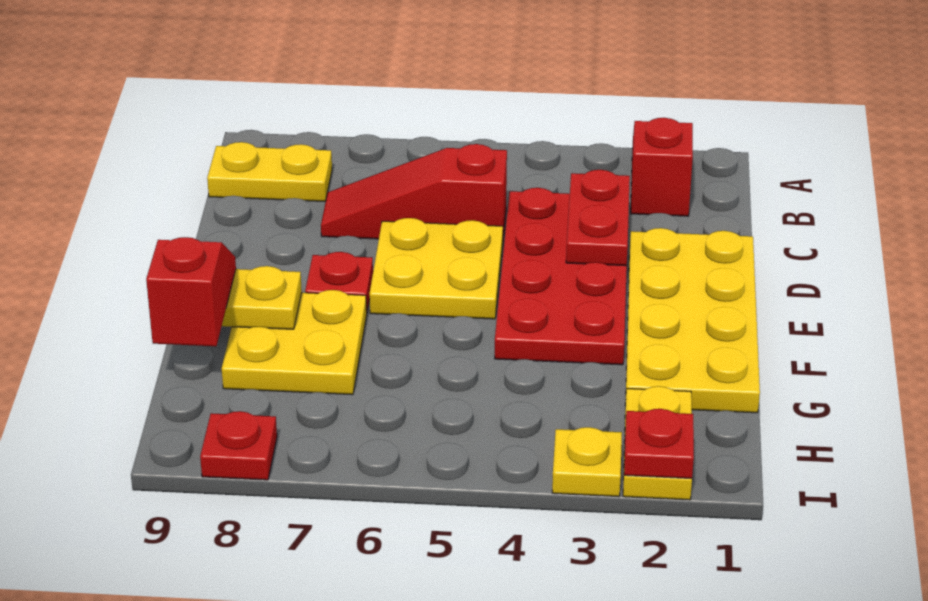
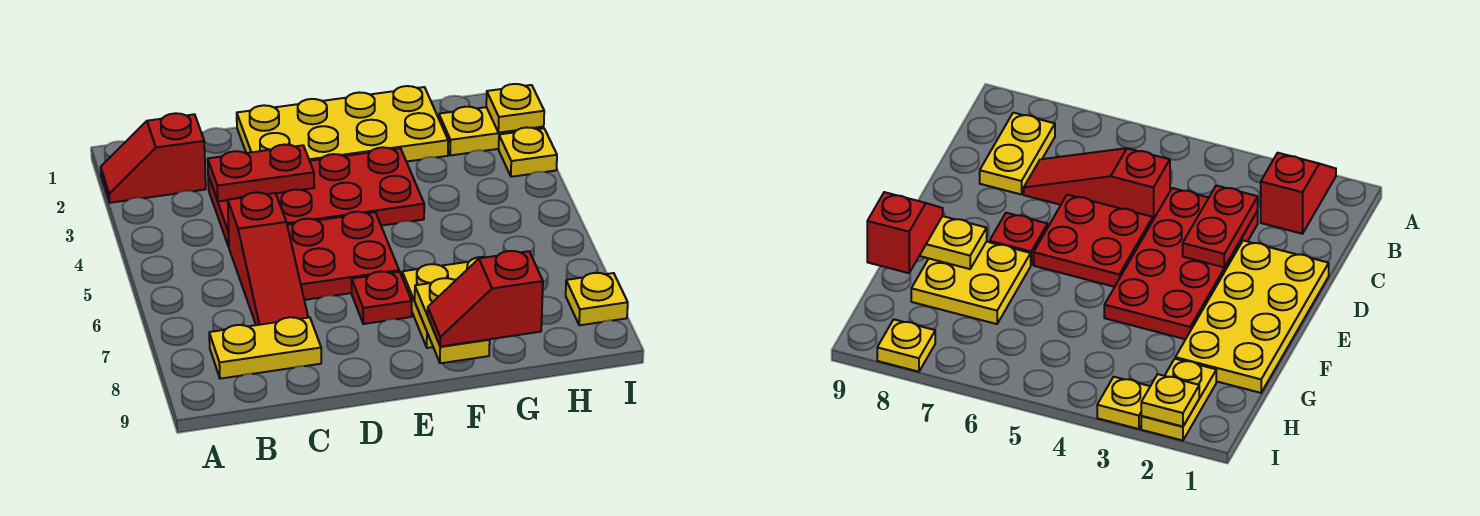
yellow plate B8:B9 level 1 -> yellow plate B8:C8 level 1
yellow plate D5:E6 level 1 -> red plate D5:E6 level 1
red plate I2 level 2 -> yellow plate I2 level 2
red plate I8 level 1 -> yellow plate I8 level 1

